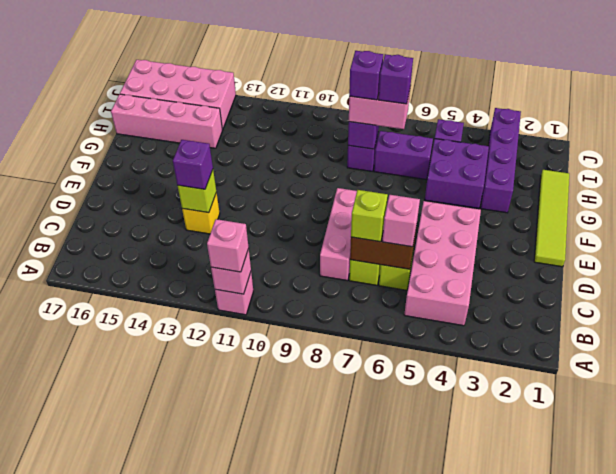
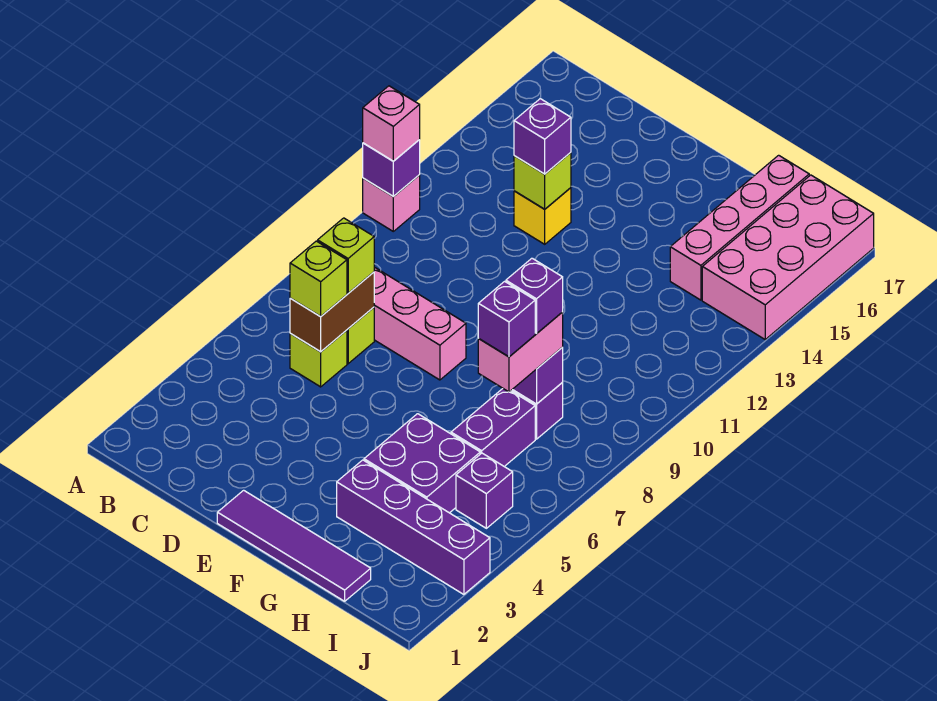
pink brick A11 level 2 -> purple brick A11 level 2
pink brick B4:E5 level 1 -> none
pink brick C6 level 3 -> lime brick C6 level 3
lime tile E1:H1 level 1 -> purple tile E1:H1 level 1

